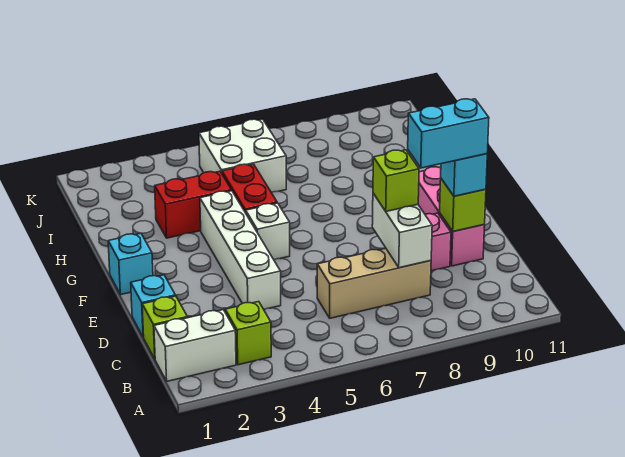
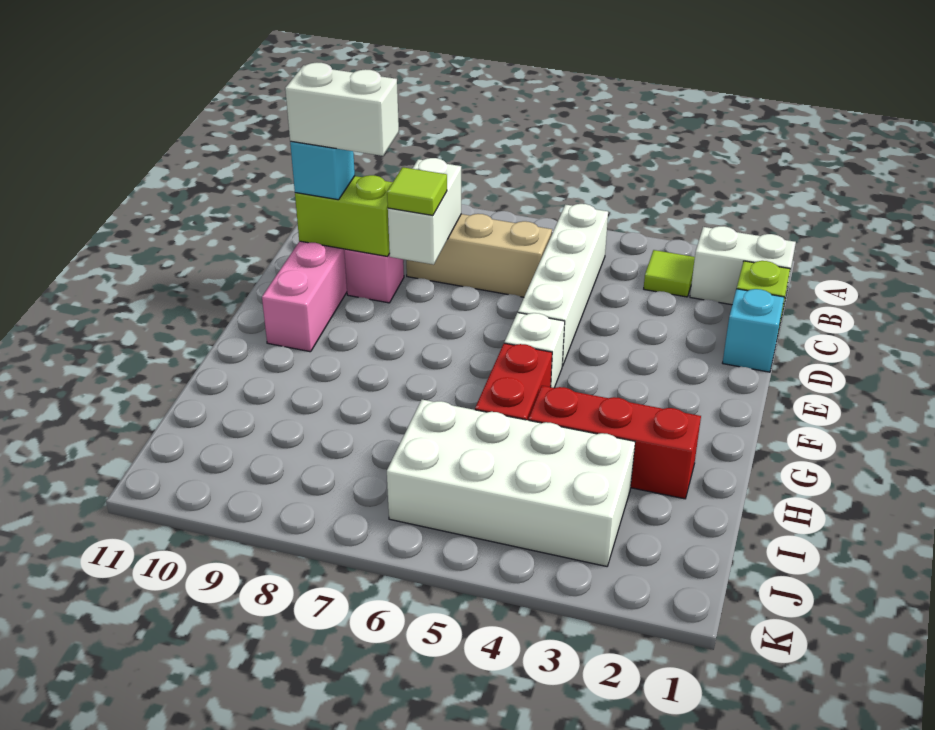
lime brick B3 level 1 -> lime tile B3 level 1
white brick D4:G4 level 1 -> white brick B5:E5 level 1
lime brick D8 level 3 -> lime tile D8 level 3
cyan brick D9:D10 level 4 -> white brick D9:D10 level 4
lime brick D10 level 2 -> lime brick D9:D10 level 2
cyan brick F1 level 1 -> none
red brick H3:H4 level 1 -> red brick H2:H4 level 1
white brick I5:J6 level 1 -> white brick I3:J6 level 1

